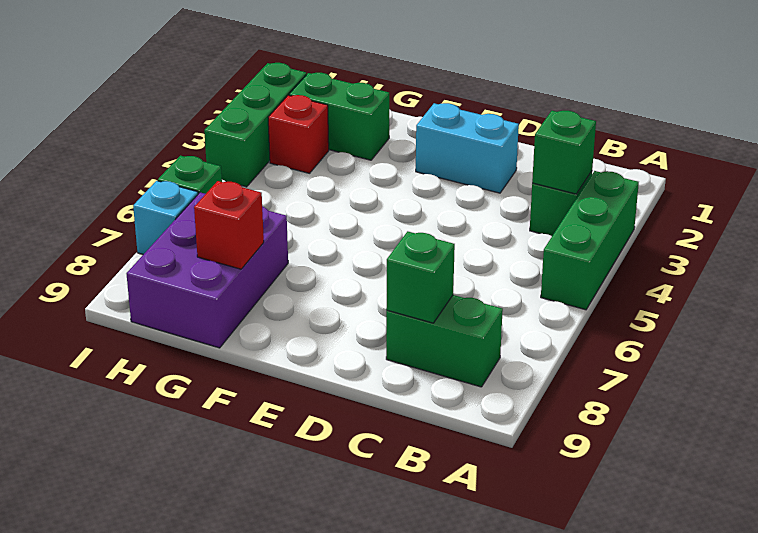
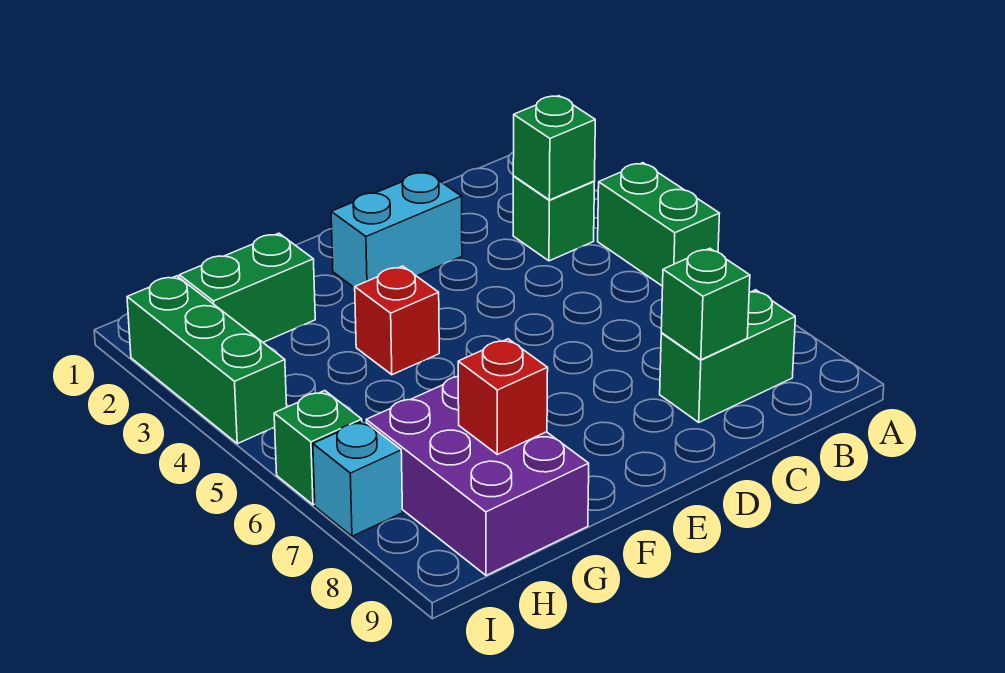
green brick A3:A5 level 1 -> green brick A4:A5 level 1
red brick H3 level 1 -> red brick F4 level 1

